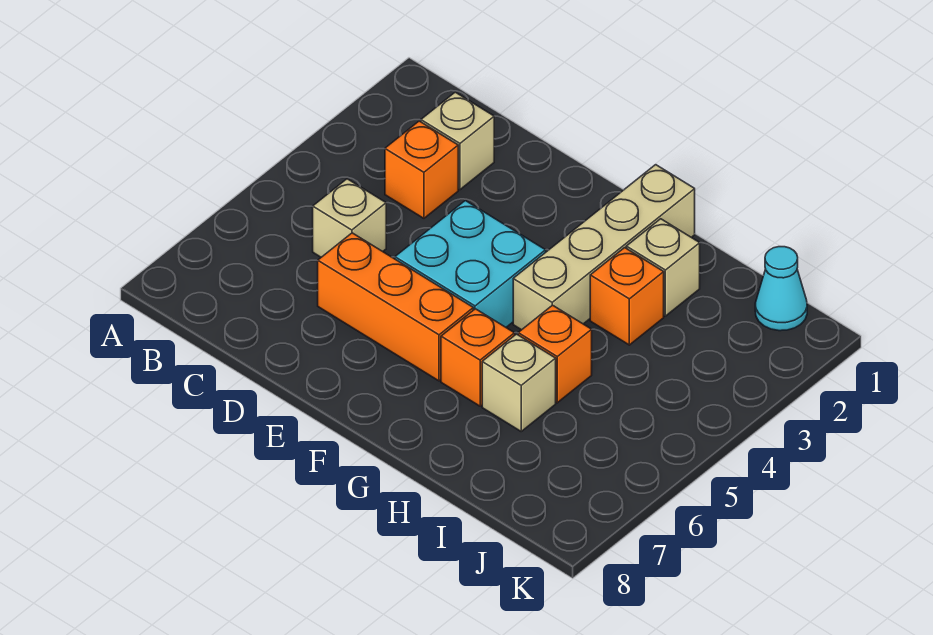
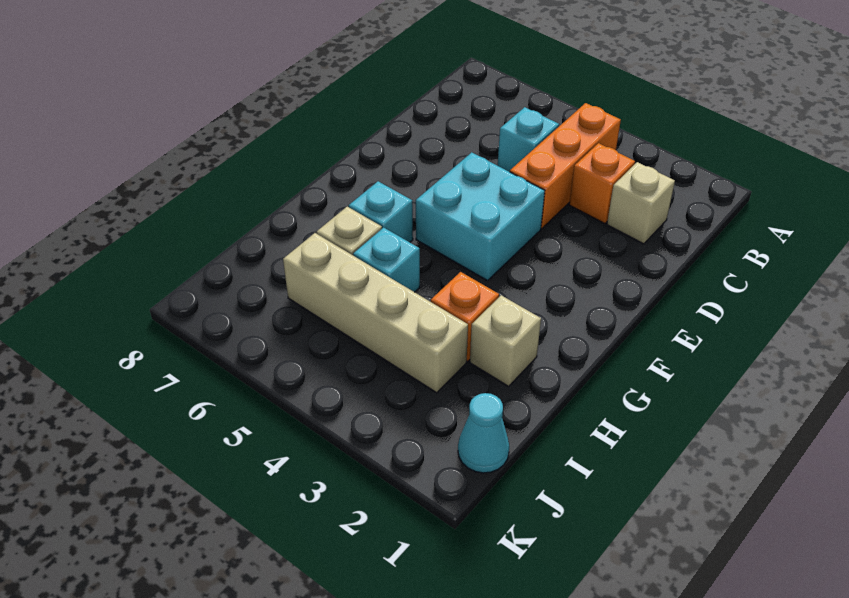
tan brick C5 level 1 -> cyan brick C5 level 1
orange brick D6:F6 level 1 -> orange brick B4:D4 level 1
tan brick G1:G4 level 1 -> tan brick I3:I6 level 1
orange brick G6 level 1 -> cyan brick G6 level 1
orange brick H5 level 1 -> cyan brick H5 level 1

